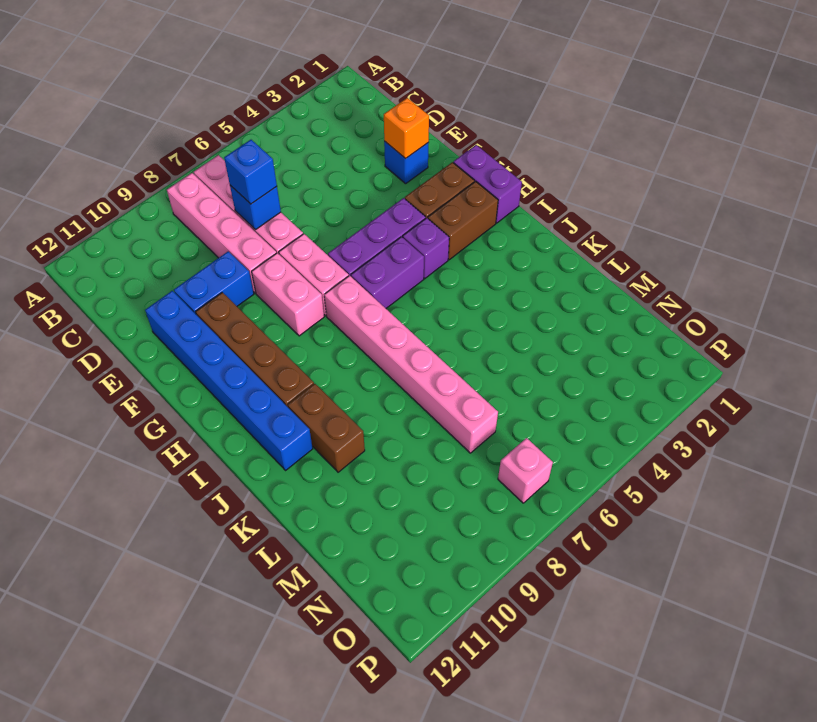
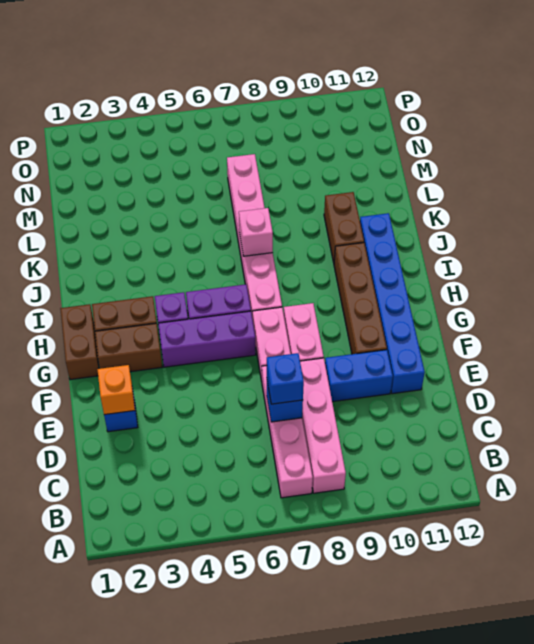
purple brick G1:H1 level 1 -> brown brick G1:H1 level 1
pink brick O7 level 1 -> pink brick J7 level 2

